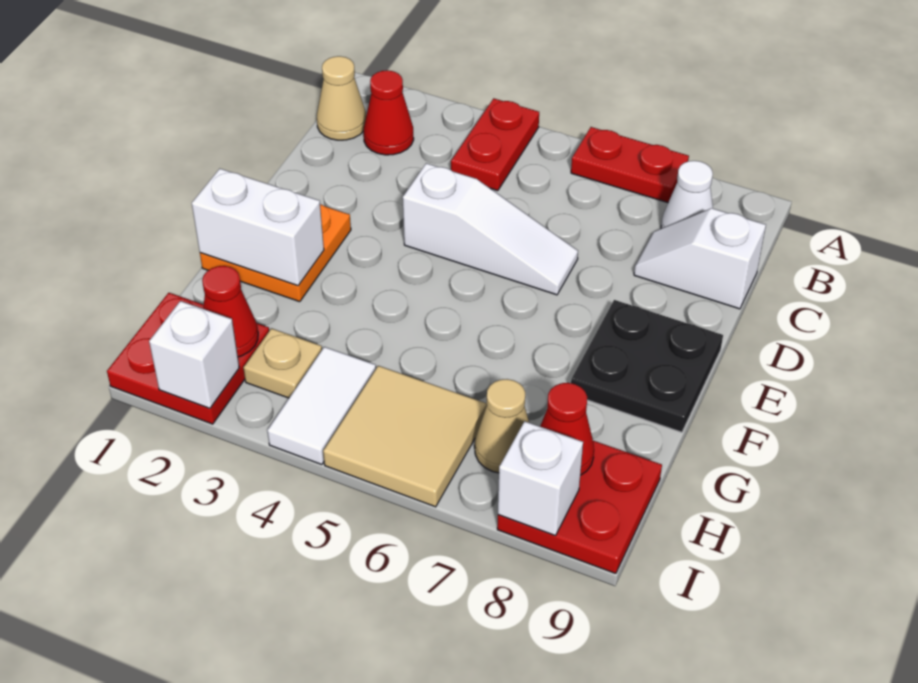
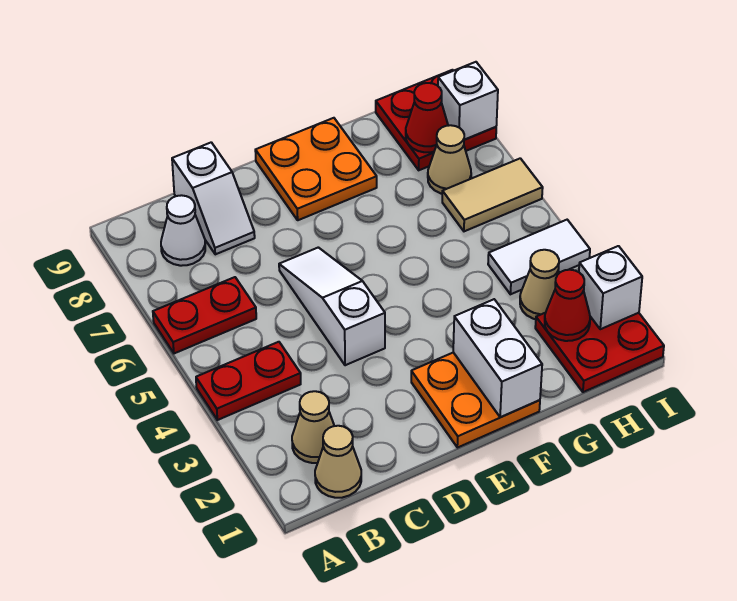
red plate A6:A7 level 1 -> red plate A6:B6 level 1
red cone B2 level 1 -> tan cone B2 level 1
black plate E8:F9 level 1 -> orange plate E8:F9 level 1
tan plate H3 level 1 -> tan cone H3 level 1
tan tile H5:I6 level 1 -> tan tile H6:I6 level 1

